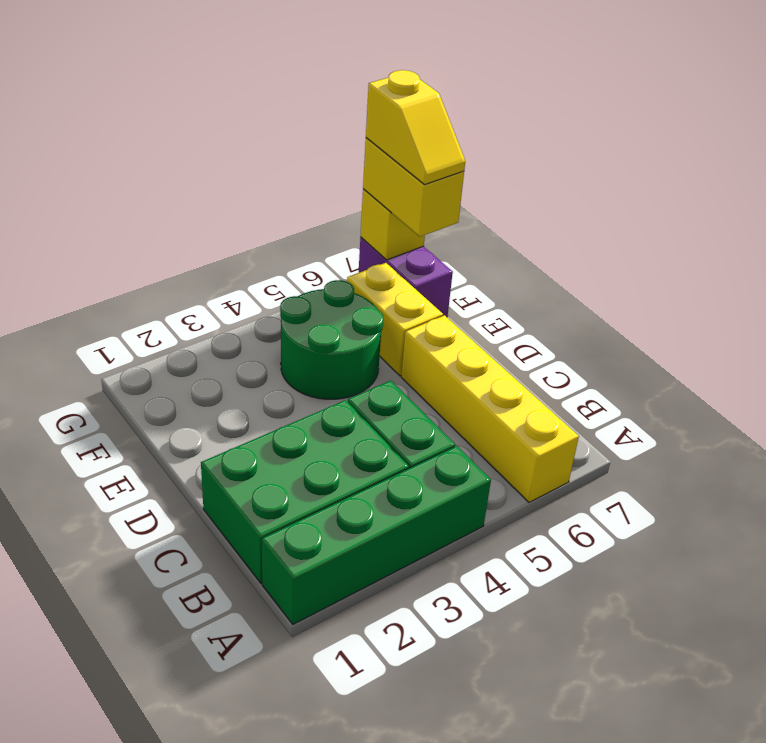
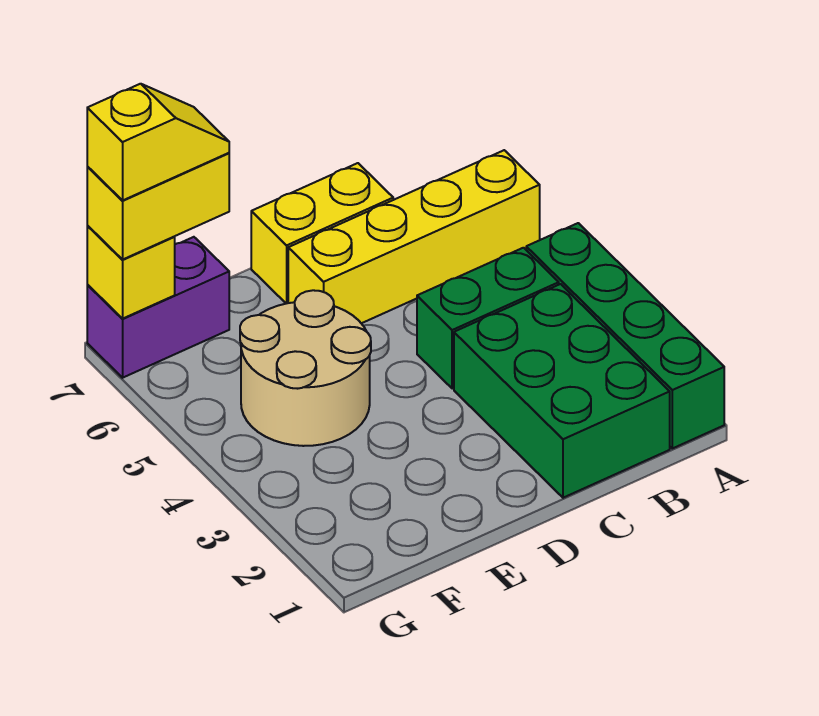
green round brick E4:F5 level 1 -> tan round brick E4:F5 level 1
yellow brick E6:F6 level 1 -> yellow brick C7:D7 level 1

